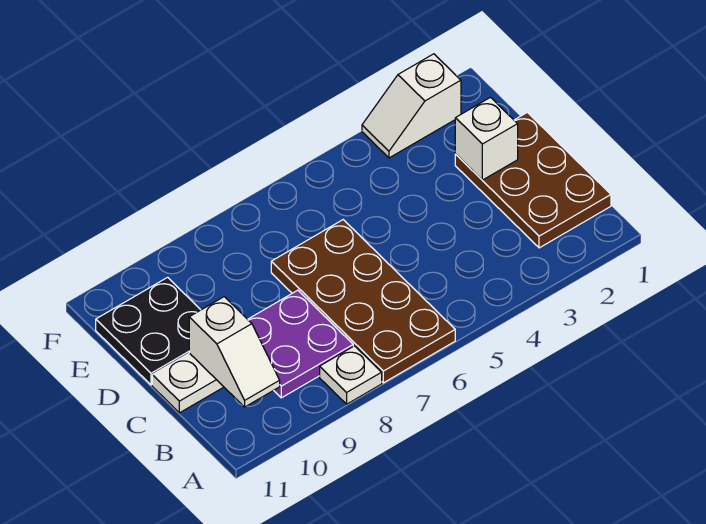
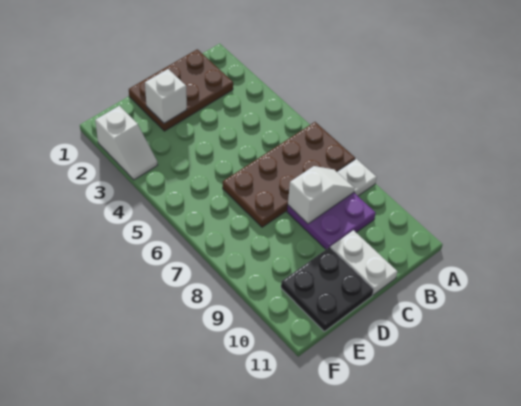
white slope B10:C10 level 2 top C -> white slope B8:C8 level 2 top C

